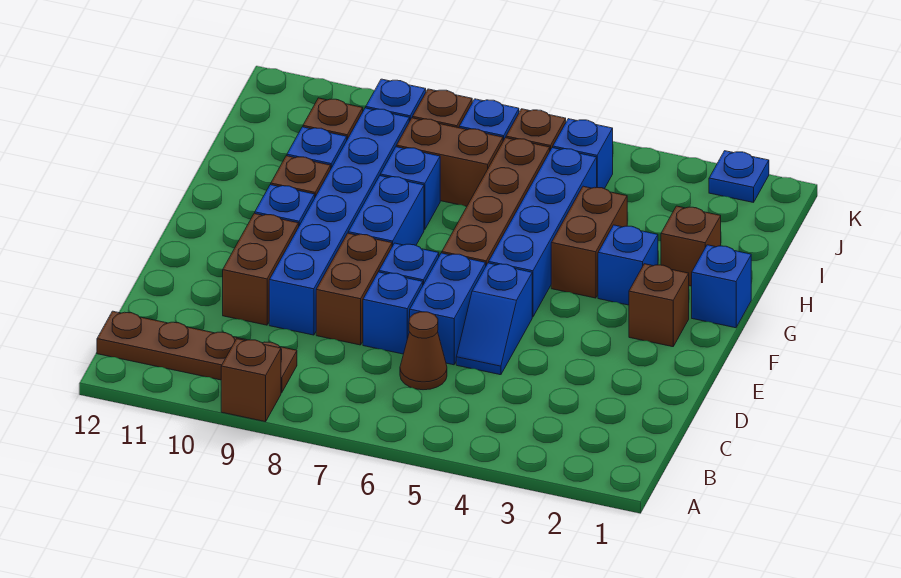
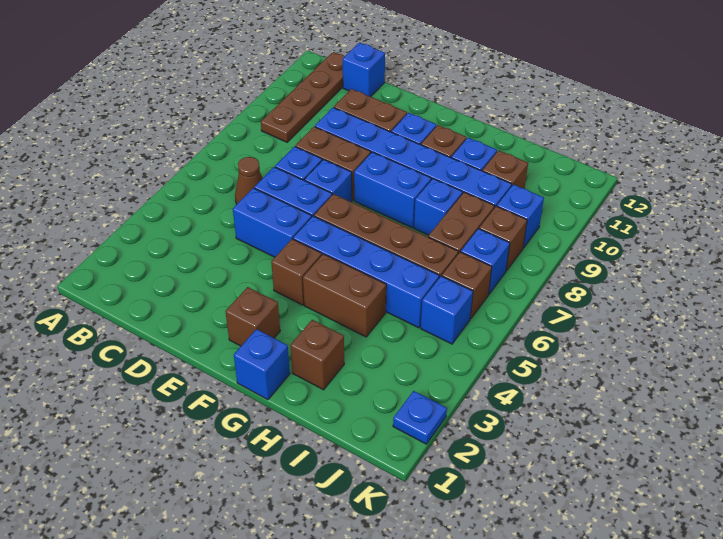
brown brick A9 level 1 -> brown brick F4 level 1
blue slope D5:E5 level 1 top E -> blue brick D5:E5 level 1
blue brick G3 level 1 -> blue brick C12 level 1

